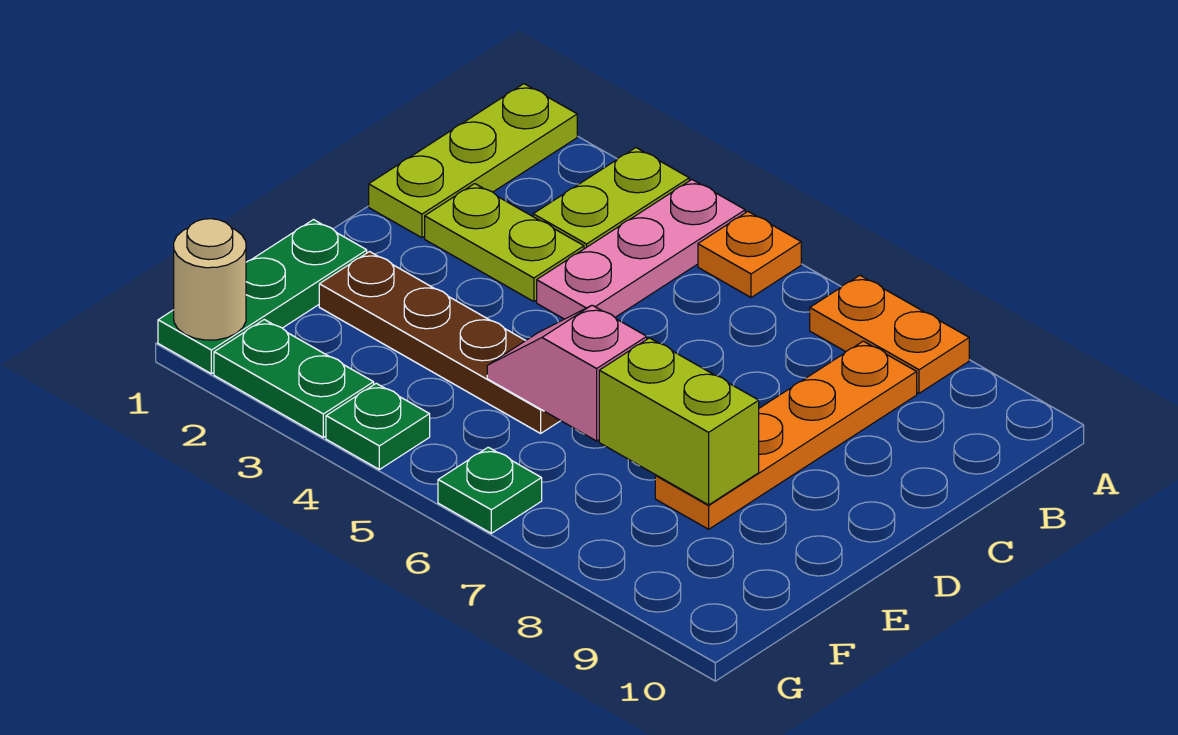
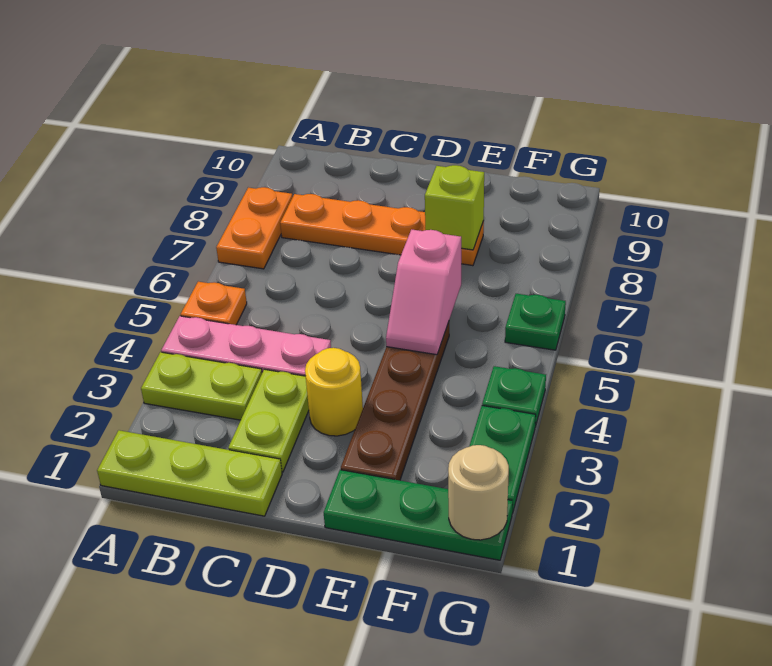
none -> yellow round brick D3 level 1
lime brick E7:E8 level 2 -> lime brick E8 level 2

